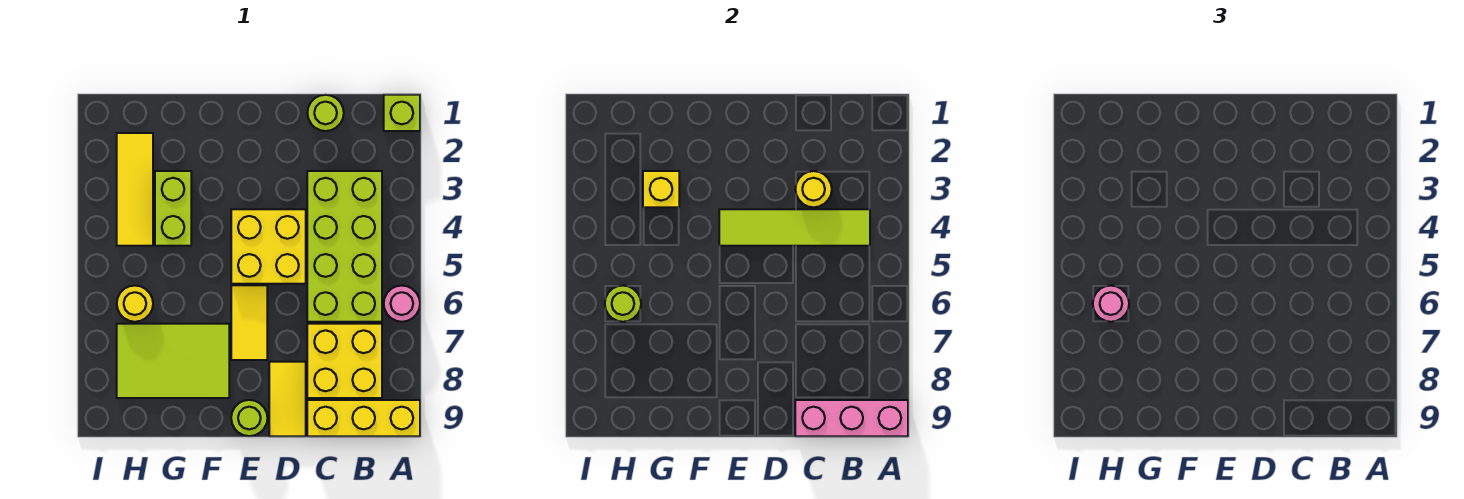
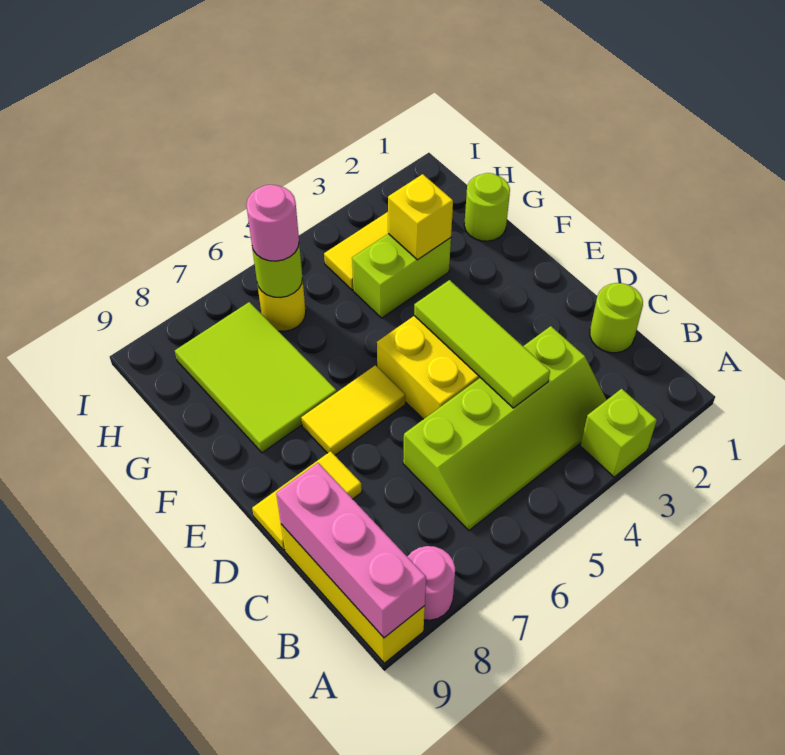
lime brick A1 level 1 -> lime brick A3 level 1
pink round brick A6 level 1 -> pink round brick A8 level 1
lime brick B3:C6 level 1 -> lime slope B3:C6 level 1 top C
lime tile B4:E4 level 2 -> lime tile C4:E4 level 2
yellow brick B7:C8 level 1 -> none
yellow round brick C3 level 2 -> none
lime round brick E9 level 1 -> lime round brick G1 level 1

